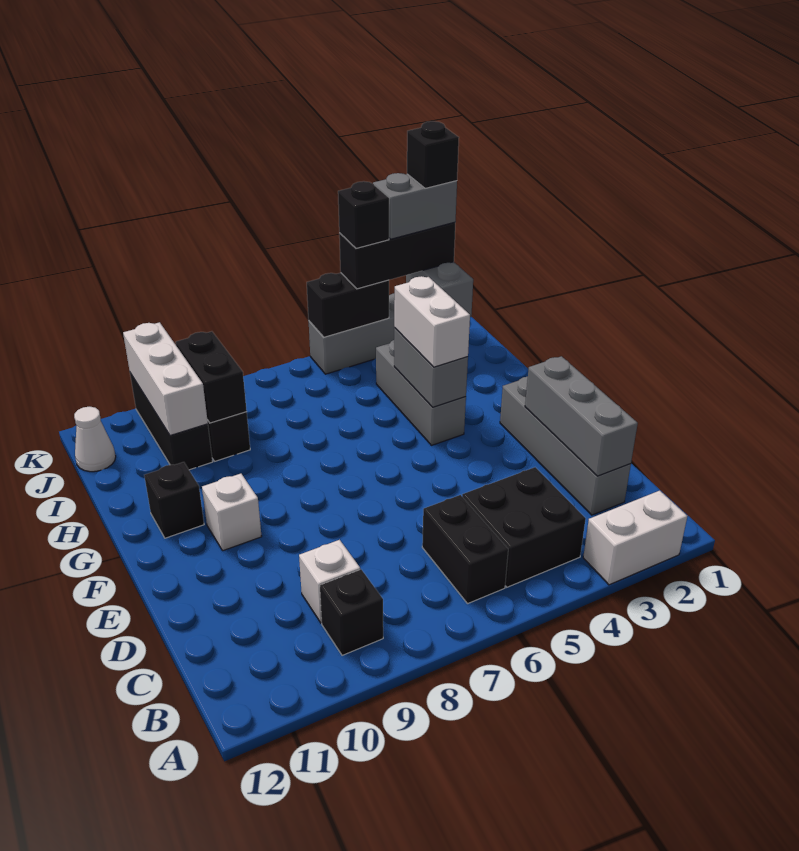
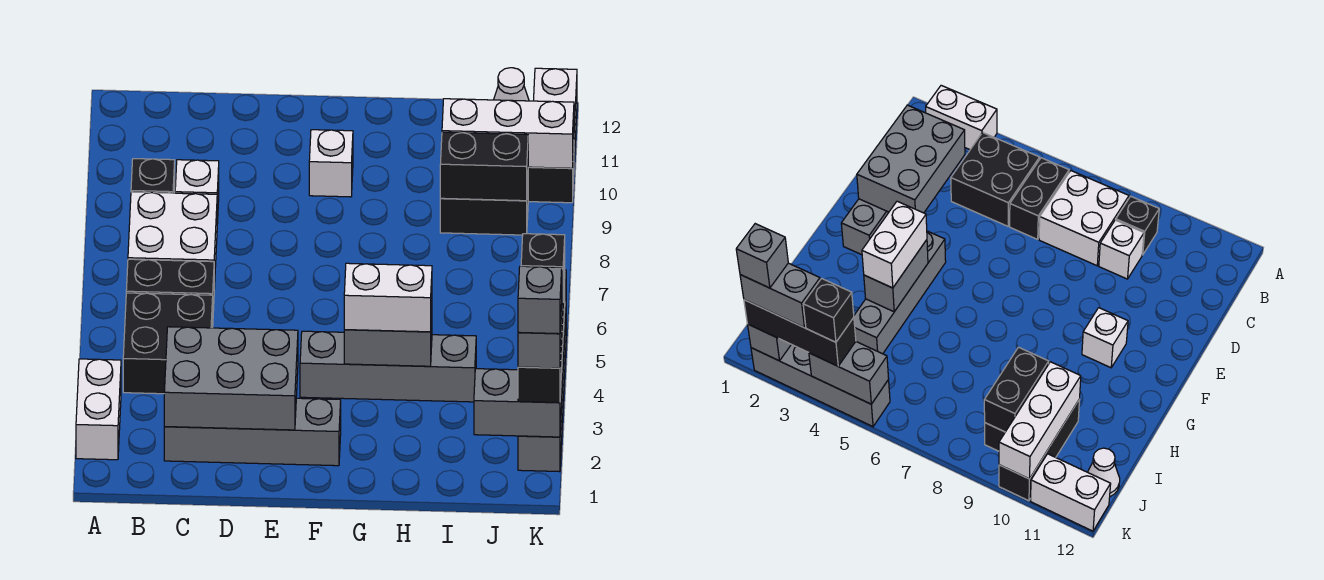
none -> white brick B7:C8 level 1
grey brick C2:E2 level 2 -> grey brick C2:E3 level 2
grey brick G4:I4 level 1 -> grey brick F4:I4 level 1
black brick G11 level 1 -> none
black brick K2 level 5 -> grey brick K2 level 5
black brick K4:K5 level 2 -> grey brick K4:K5 level 2
none -> white brick K11:K12 level 1

